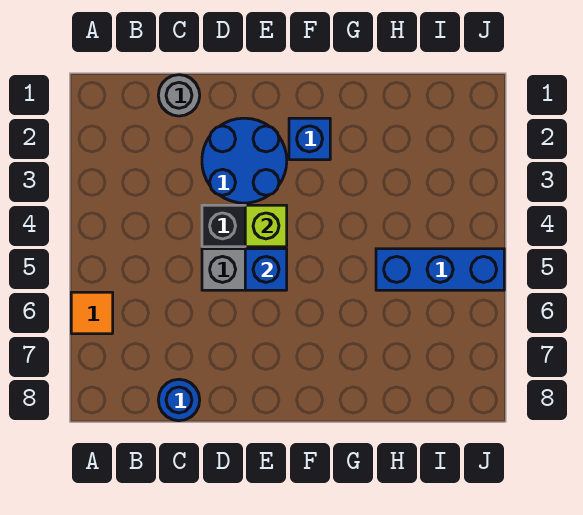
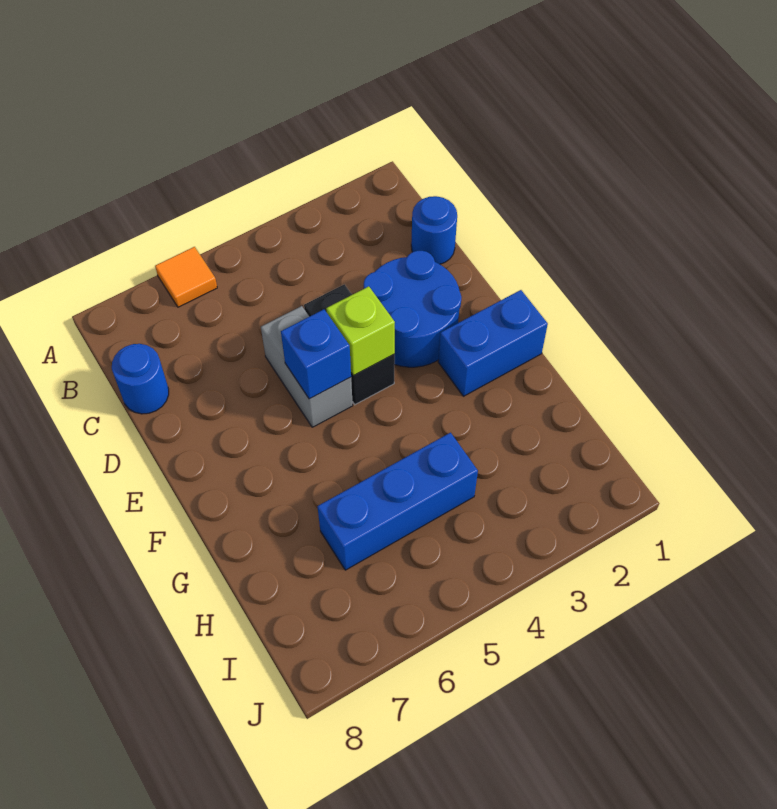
grey round brick C1 level 1 -> blue round brick C1 level 1
blue brick F2 level 1 -> blue brick F1:F2 level 1
blue brick H5:J5 level 1 -> blue brick H4:H6 level 1

